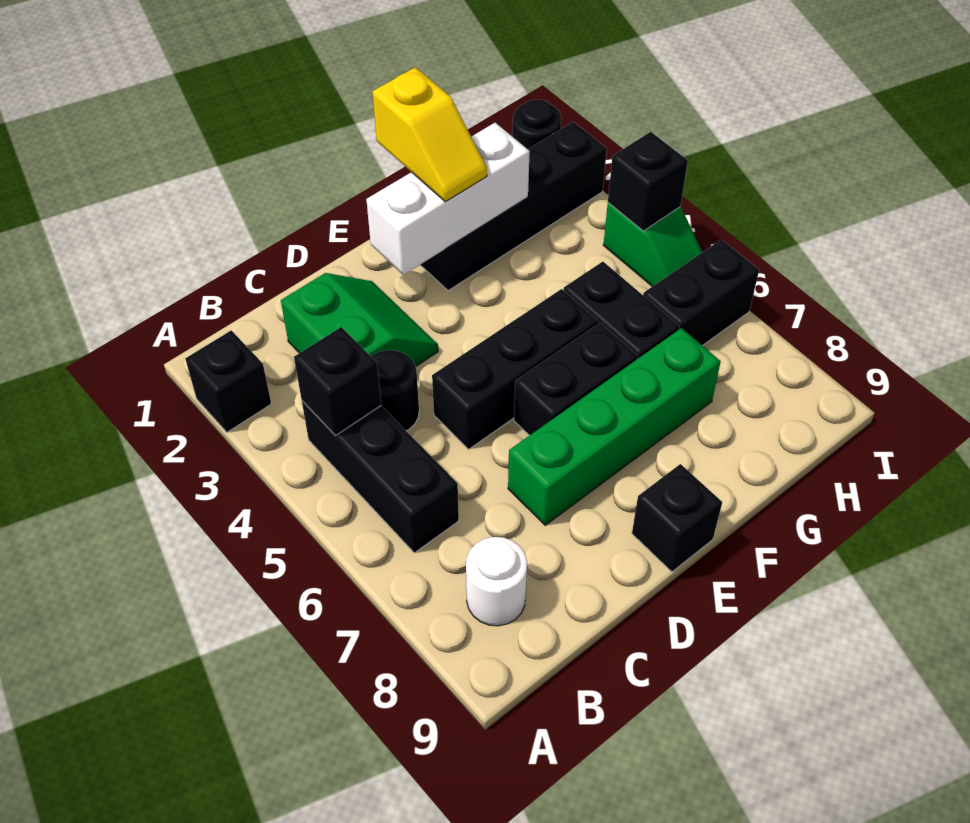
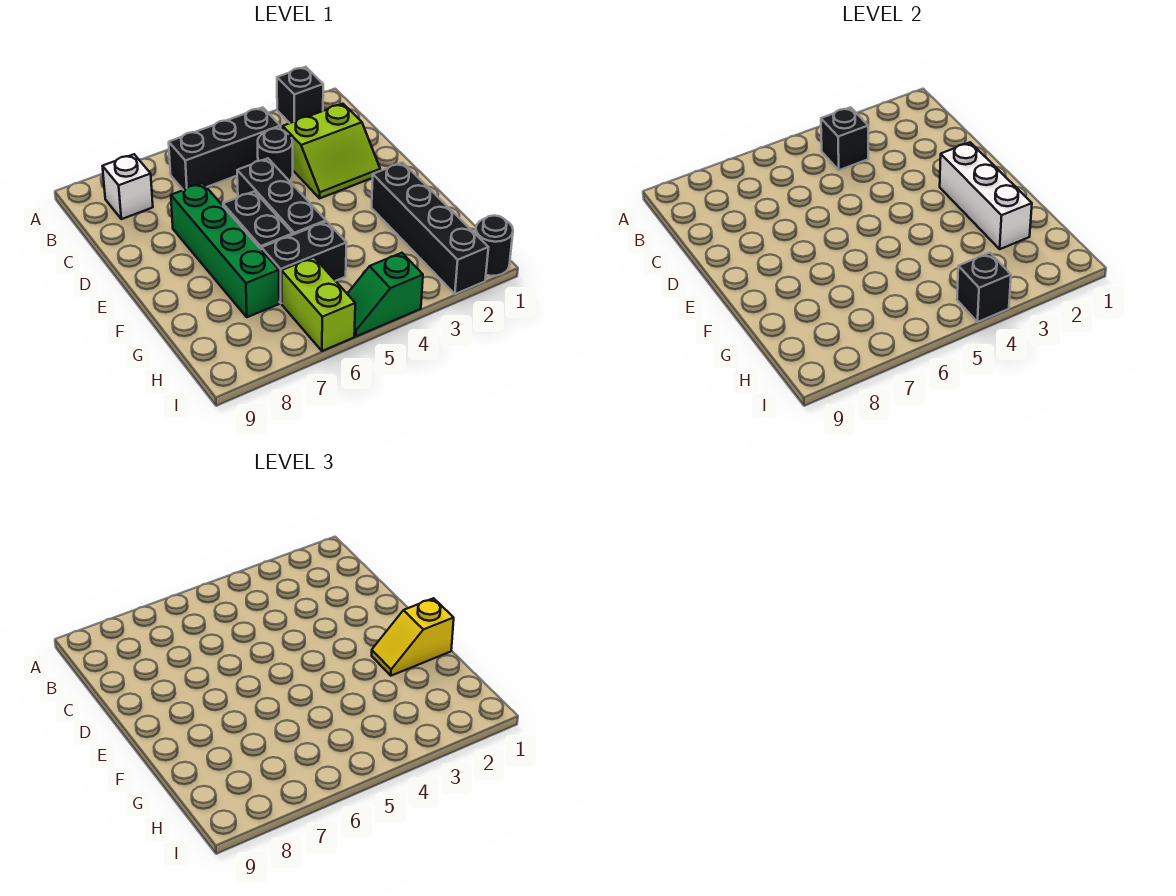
white round brick B8 level 1 -> white brick B8 level 1
green slope C2:D3 level 1 top C -> lime slope C2:D3 level 1 top C
black brick E9 level 1 -> none
black brick H6:I6 level 1 -> lime brick H6:I6 level 1

